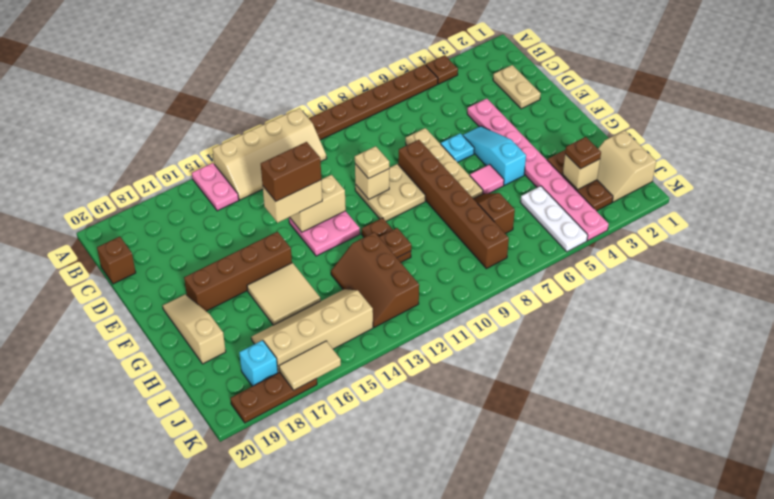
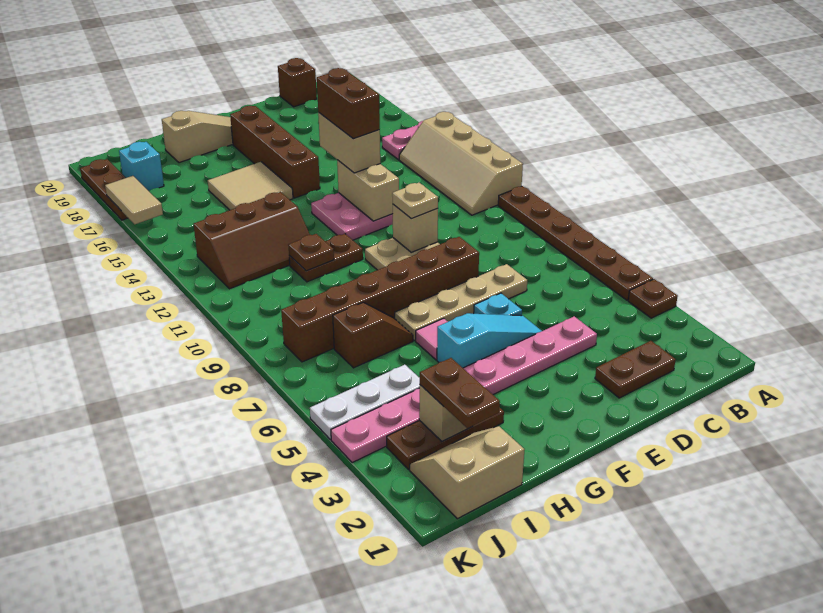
tan plate C2:D2 level 1 -> brown plate C2:D2 level 1
brown slope H12:J13 level 1 top 12 -> brown slope H12:J13 level 1 top 13
brown plate I3 level 3 -> brown plate I2:I3 level 3
tan slope I14:J17 level 1 top J -> none

